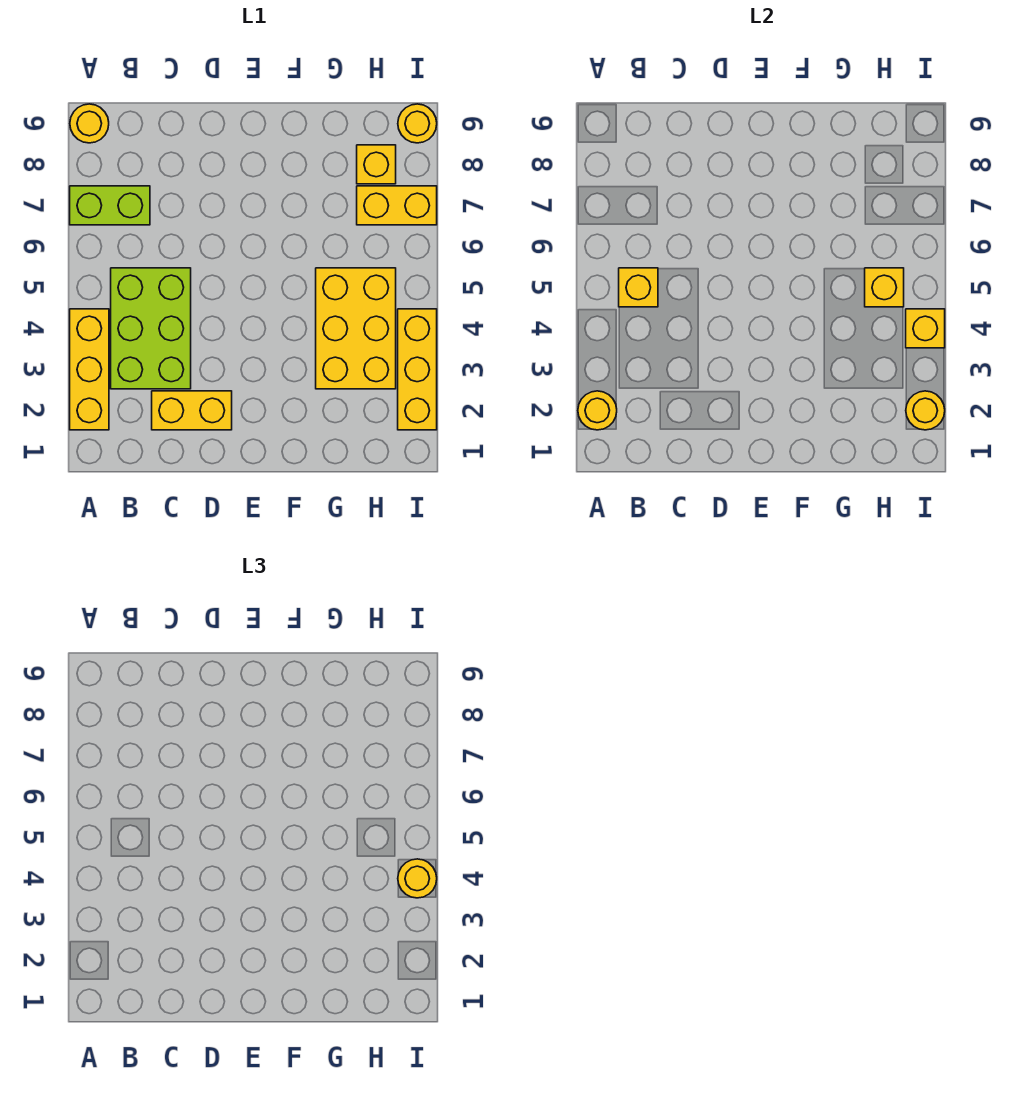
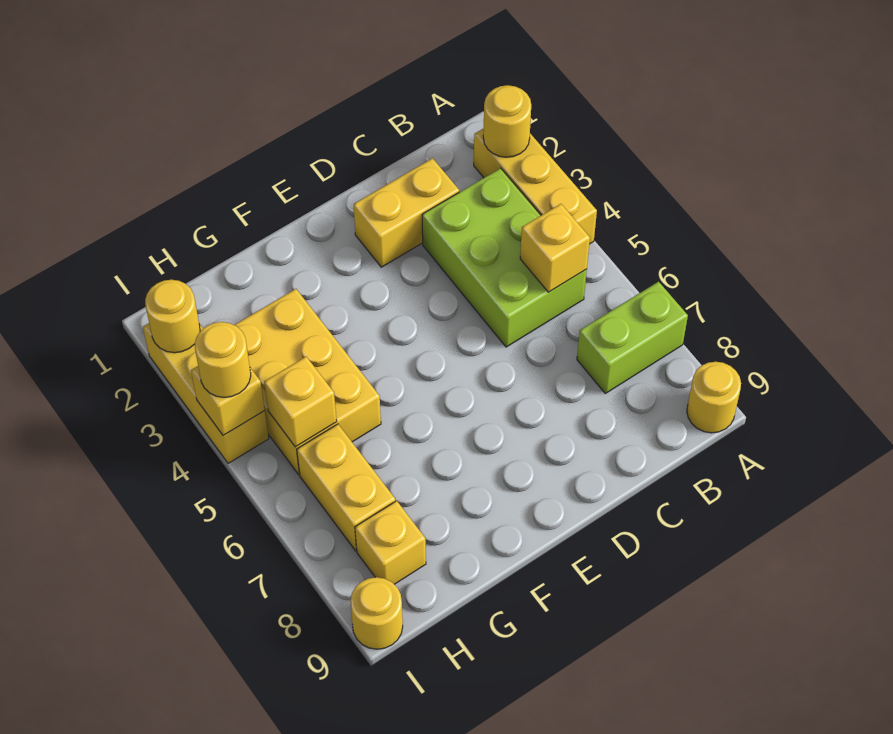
yellow brick H7:I7 level 1 -> yellow brick H6:H7 level 1

